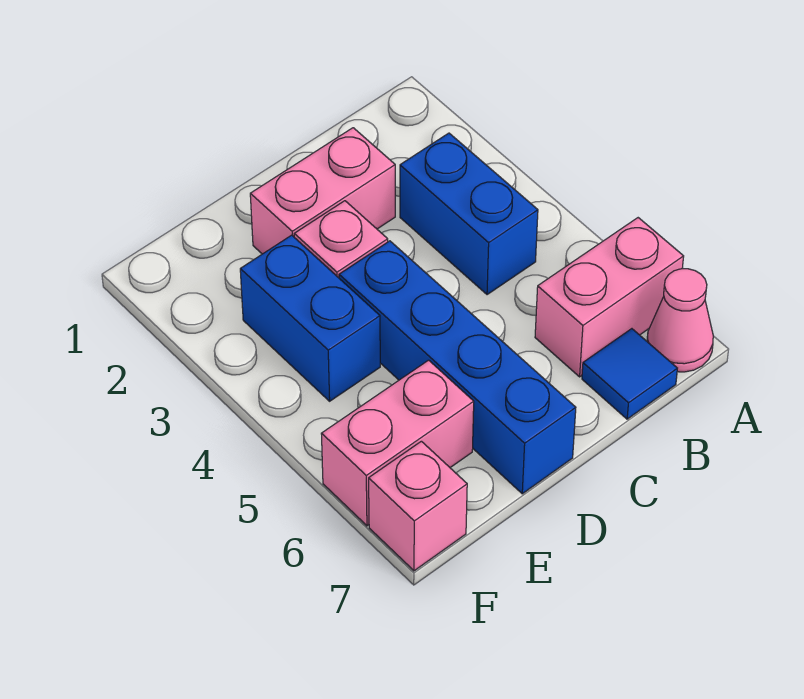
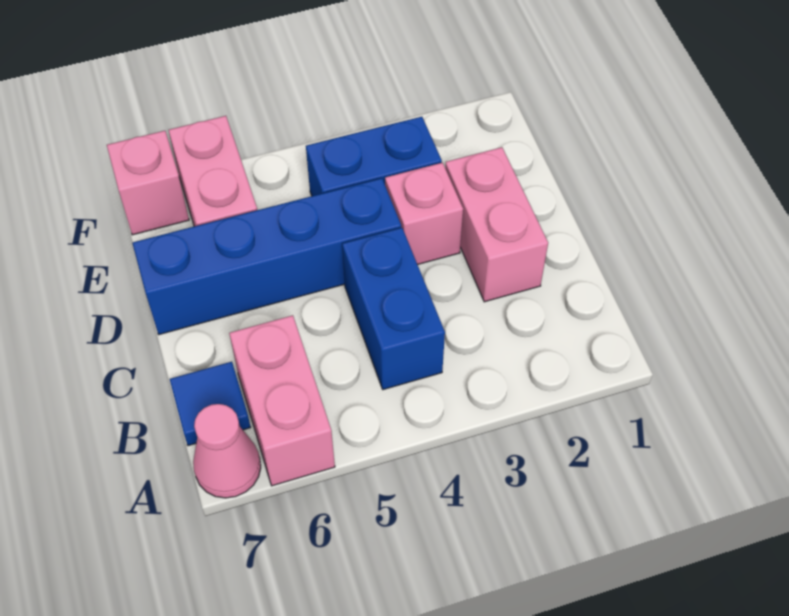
blue brick B3:B4 level 1 -> blue brick B4:C4 level 1

